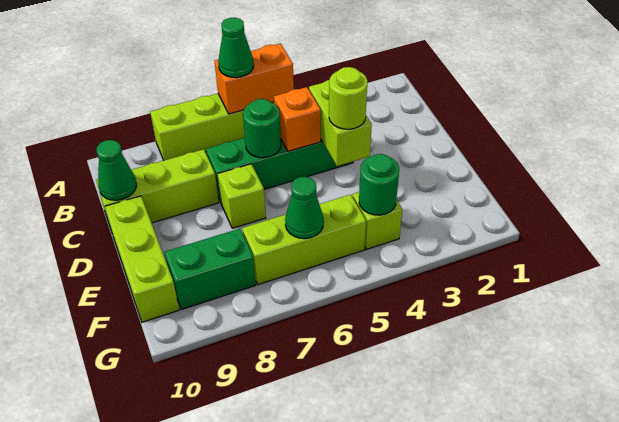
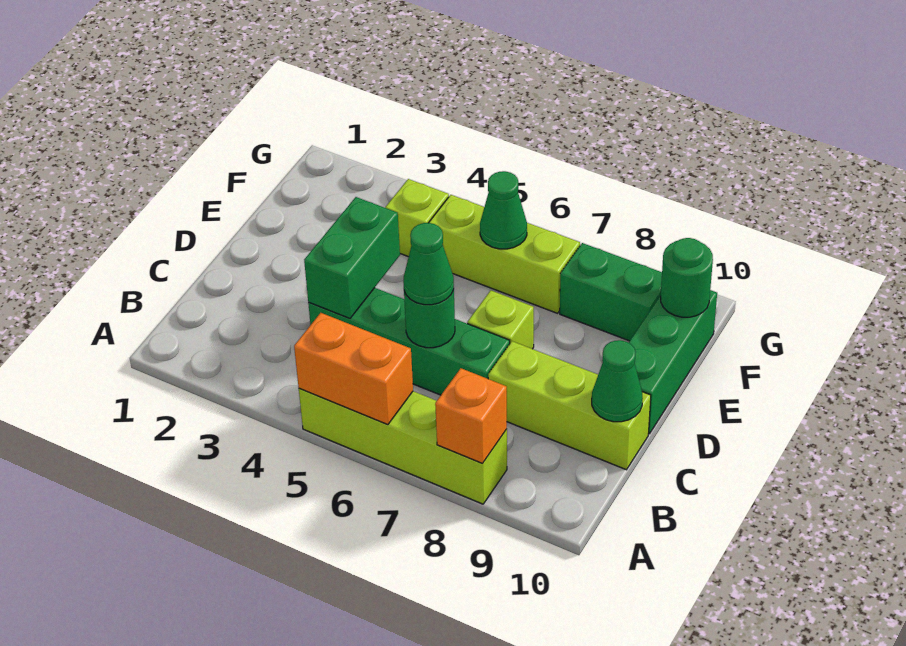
green cone A6 level 3 -> green cone C6 level 3
lime brick C4:D4 level 2 -> green brick C4:D4 level 2
orange brick C5 level 2 -> orange brick A8 level 2
lime round brick D4 level 3 -> none
lime brick D10:F10 level 1 -> green brick D10:F10 level 1
green round brick F4 level 2 -> green round brick F10 level 2

